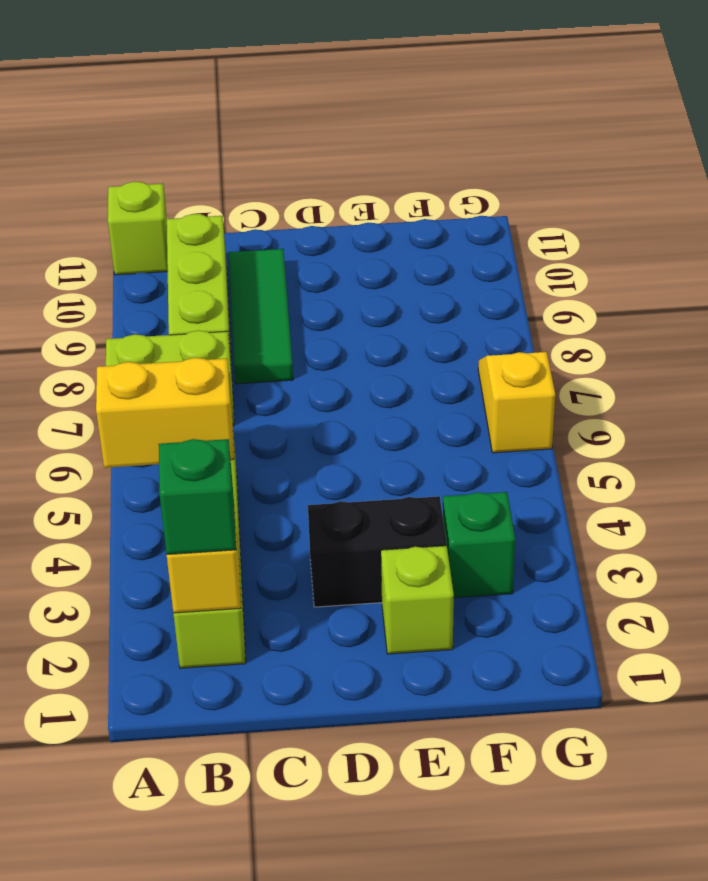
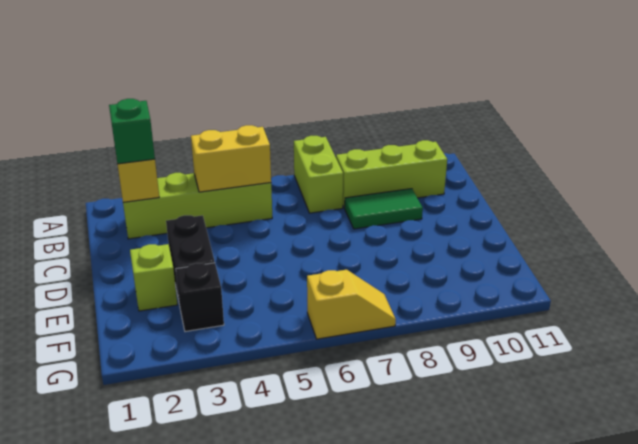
yellow brick A5:B5 level 2 -> yellow brick B4:B5 level 2
lime brick A11 level 1 -> none
green tile C8:C10 level 1 -> green tile C8:C9 level 1
green brick F3 level 1 -> black brick F3 level 1

